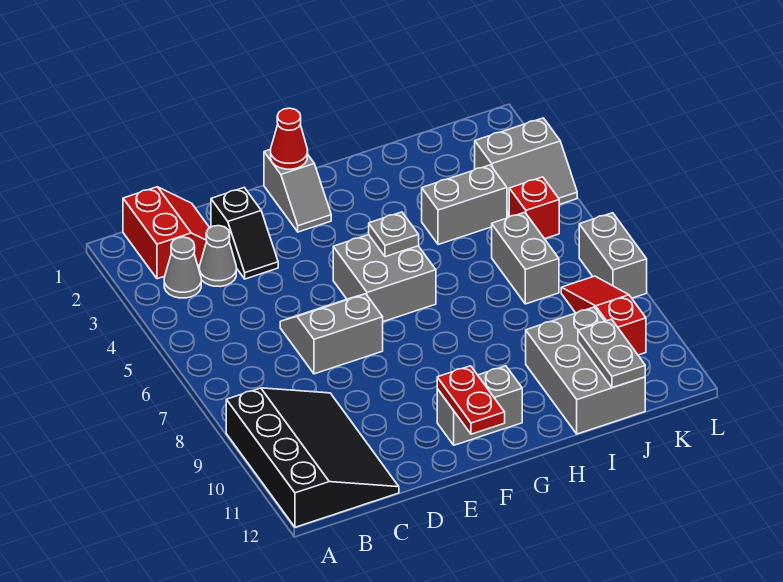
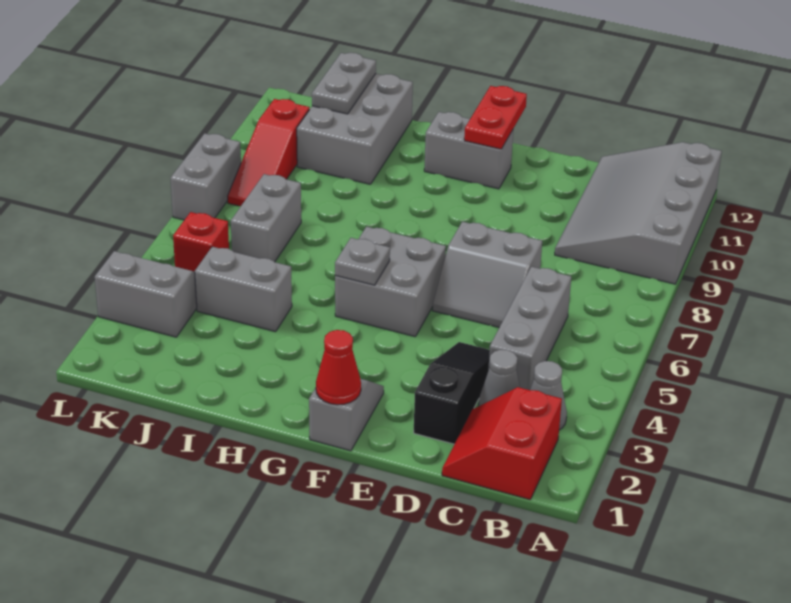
black slope A9:C12 level 1 top A -> grey slope A9:C12 level 1 top A
none -> grey brick C4:C6 level 1
black slope D2:D3 level 1 top 2 -> black slope D2:D4 level 1 top 2

